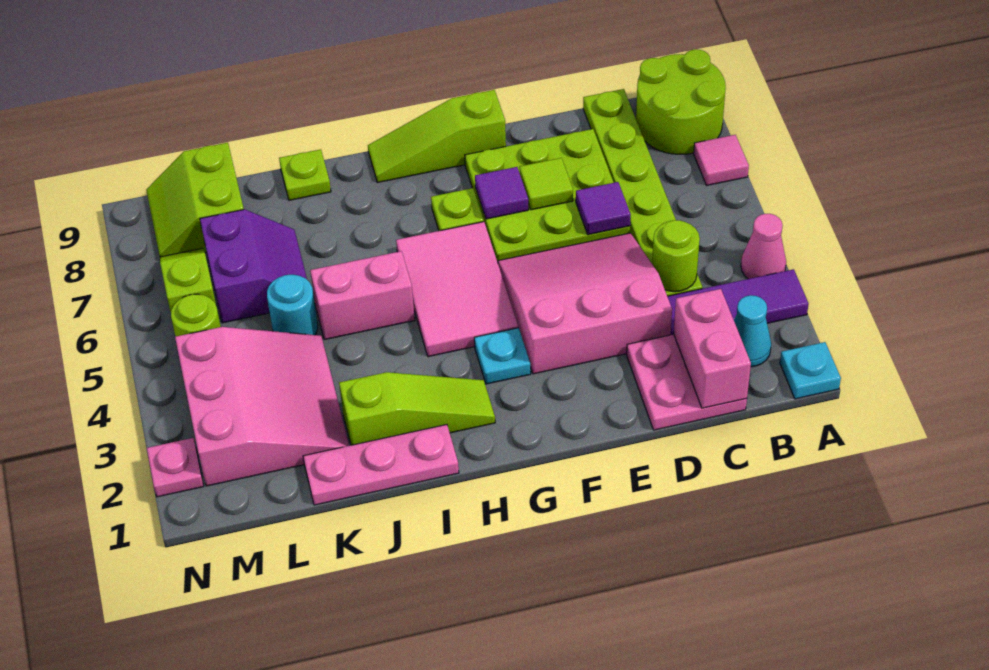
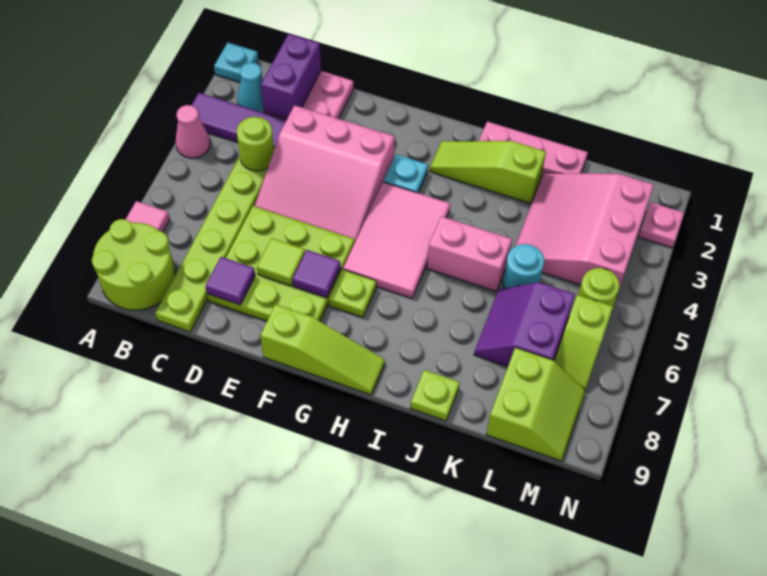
pink brick C1:C2 level 2 -> purple brick C1:C2 level 2
purple tile D6 level 2 -> purple tile D8 level 2

